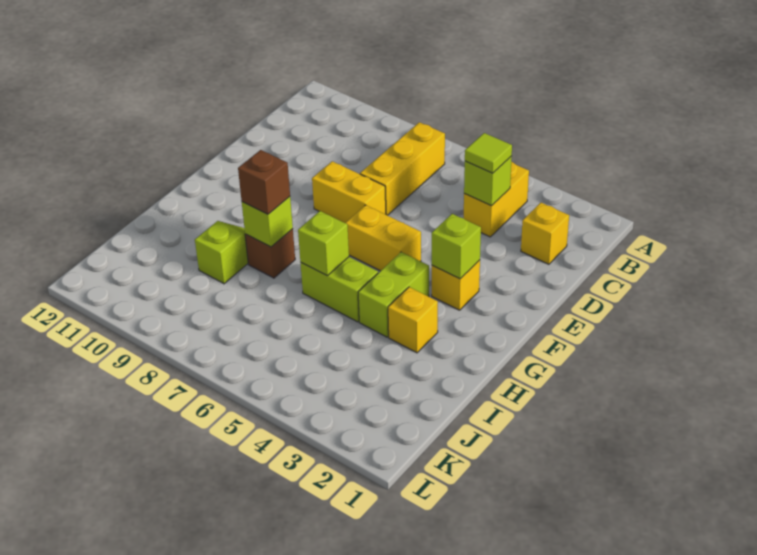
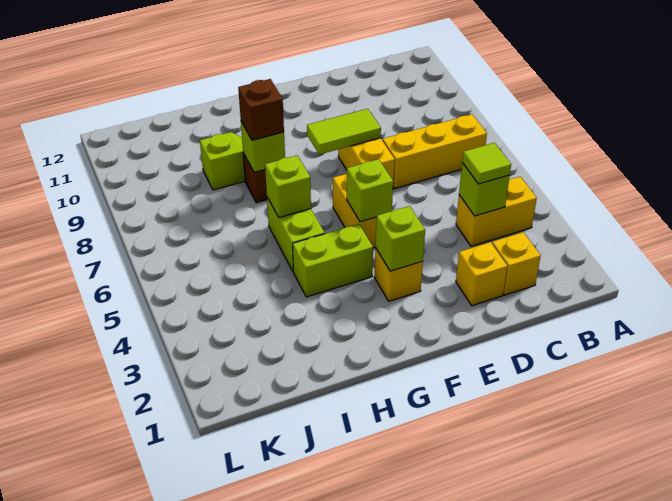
none -> lime tile E8:F8 level 2
none -> lime brick F5 level 2
yellow brick H3 level 1 -> yellow brick D2 level 1

